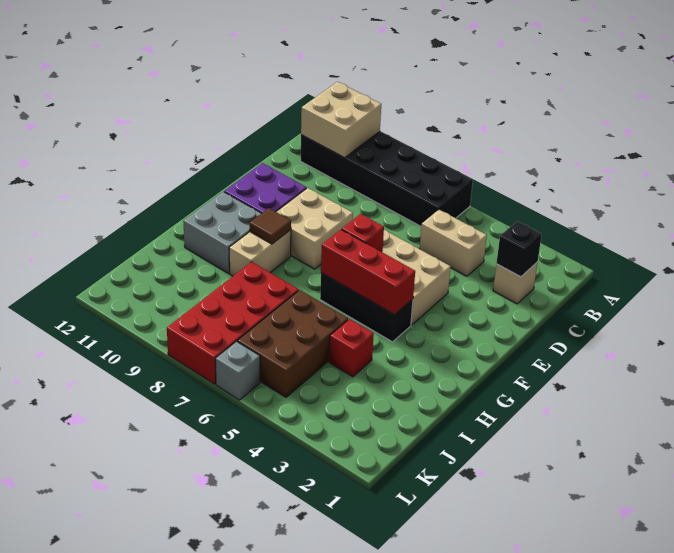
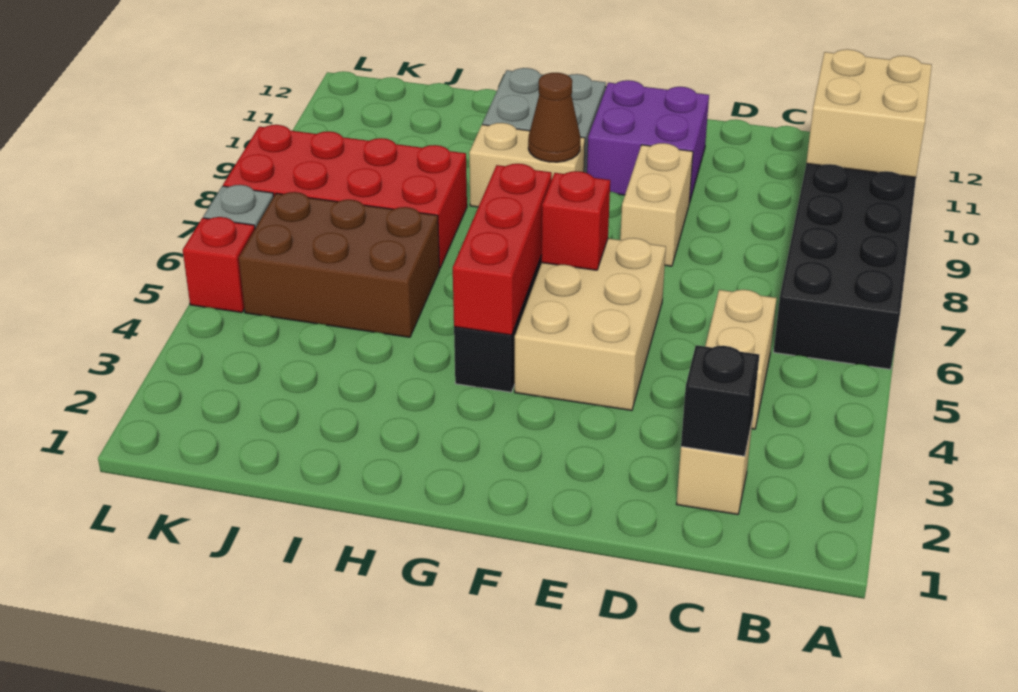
tan brick E8:F9 level 1 -> tan brick E8:E9 level 1
brown tile G9 level 2 -> brown cone G9 level 2
red brick I4 level 1 -> red brick L5 level 1

